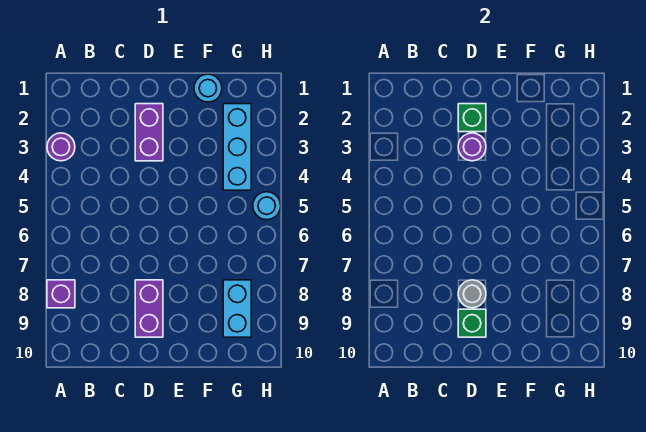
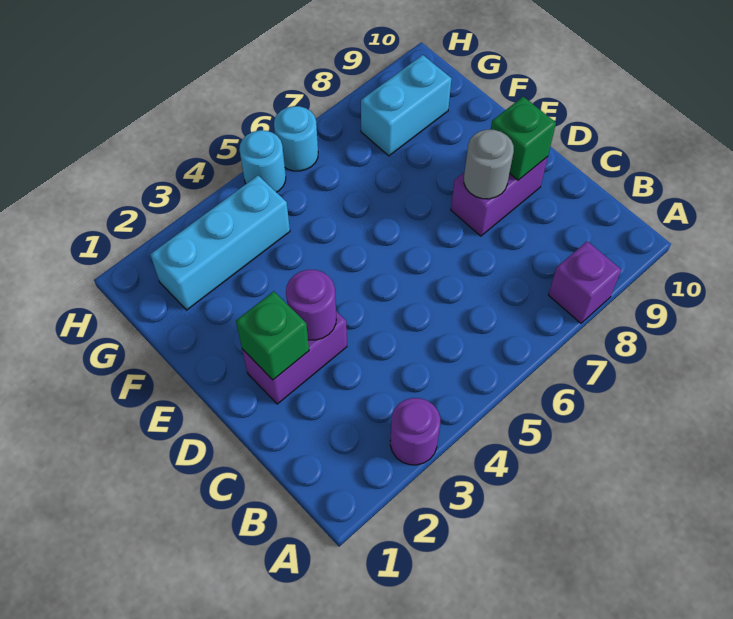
cyan round brick F1 level 1 -> cyan round brick H6 level 1

